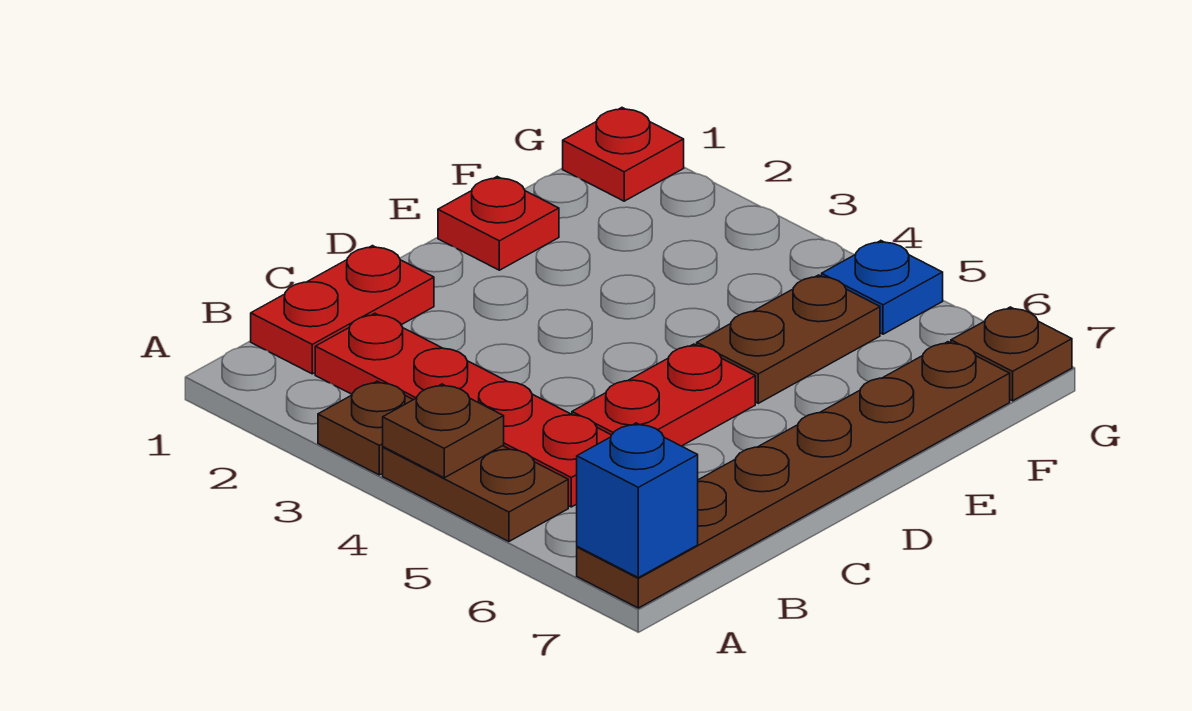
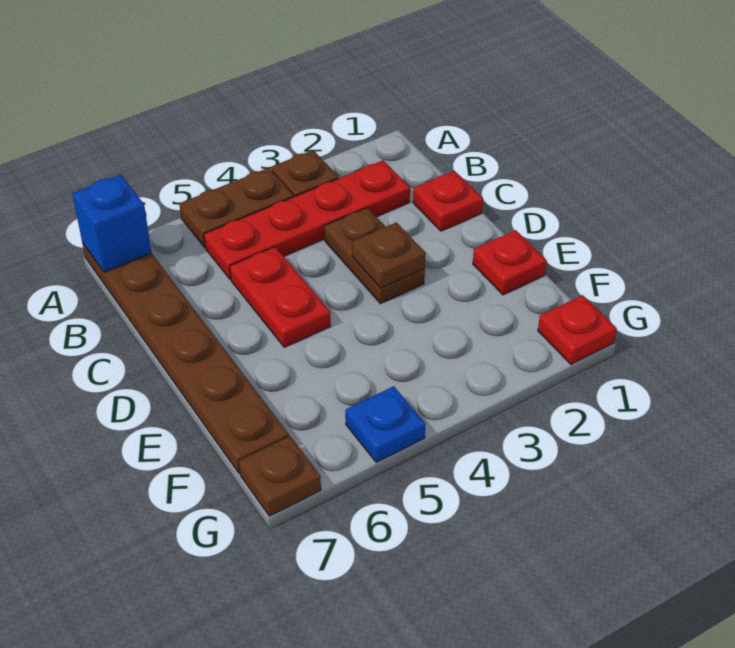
brown plate A4 level 2 -> brown plate D3 level 2
red plate B1:C1 level 1 -> red plate C1 level 1
brown plate E5:F5 level 1 -> brown plate C3:D3 level 1

